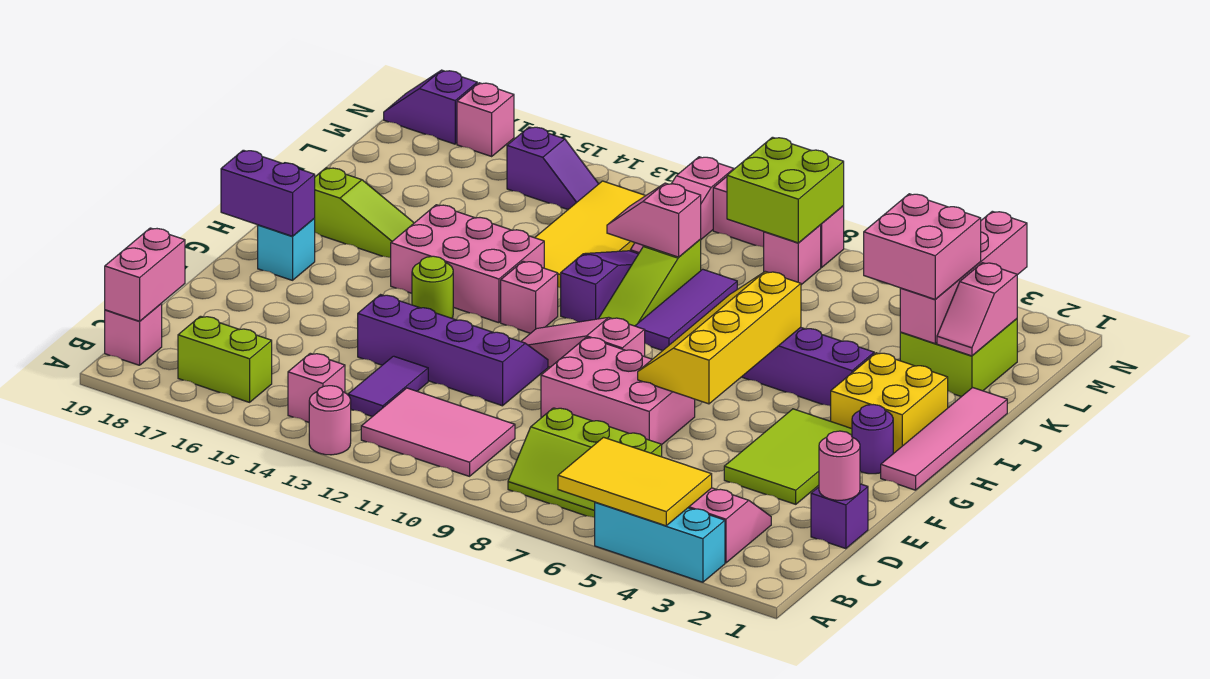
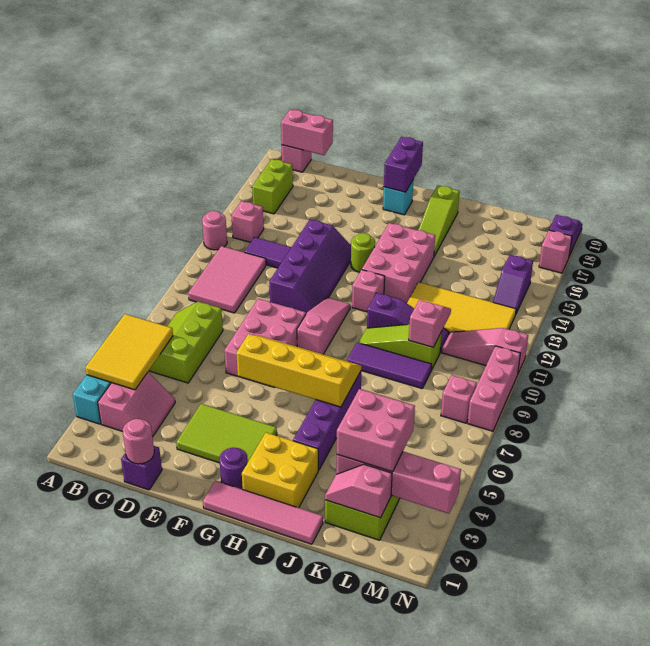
lime brick M8:N9 level 2 -> none

